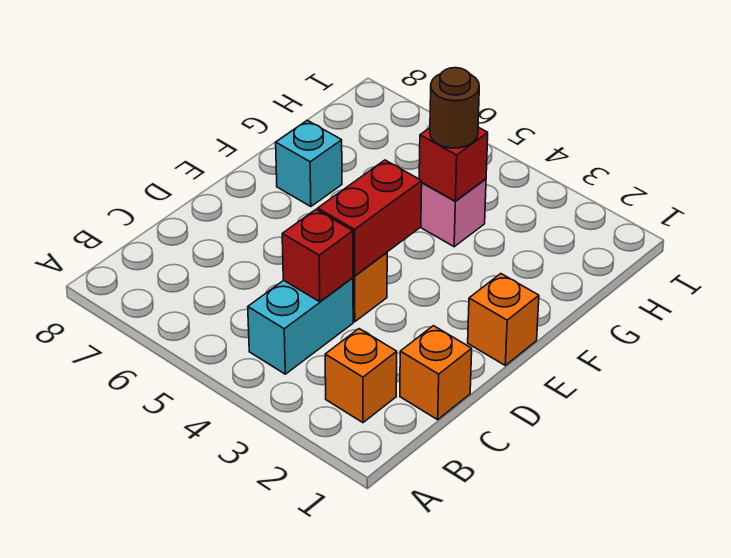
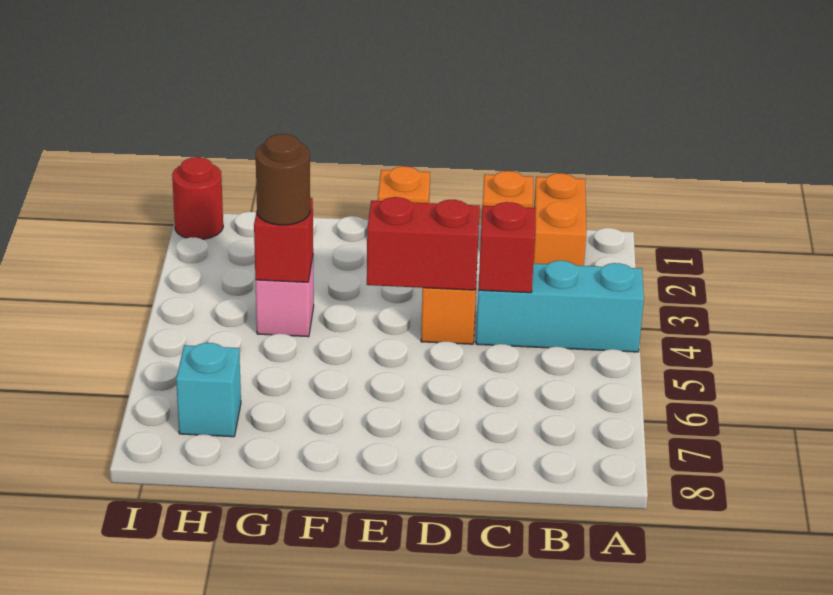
orange brick B2 level 1 -> orange brick B1:B2 level 1
cyan brick B4:C4 level 1 -> cyan brick A4:C4 level 1
cyan brick F7 level 1 -> cyan brick H7 level 1
none -> red round brick I1 level 1

